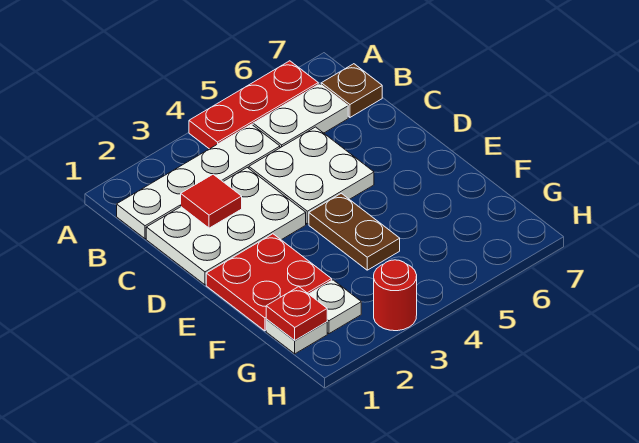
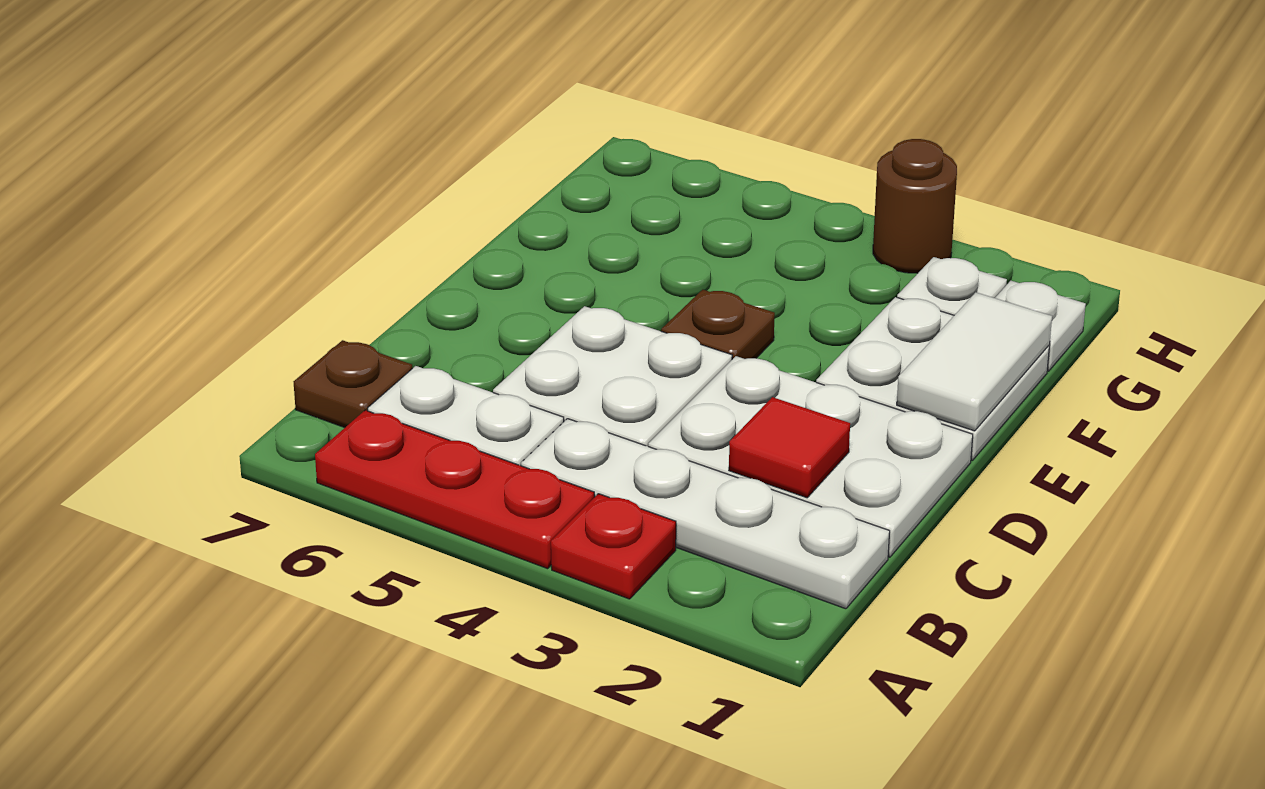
red plate E1:F2 level 1 -> white plate E1:F2 level 1
none -> white tile E1:F1 level 2
brown plate E4:F4 level 1 -> brown plate E4 level 1
red plate G1 level 2 -> red plate A3 level 1
red round brick H3 level 1 -> brown round brick H3 level 1

